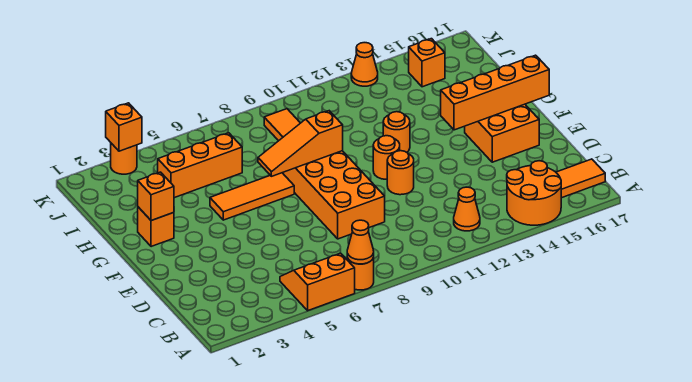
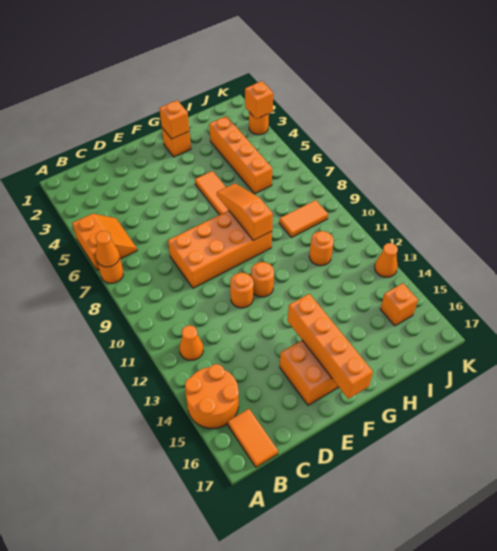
orange round brick G12 level 1 -> orange round brick I11 level 1
orange brick I4:I6 level 1 -> orange brick I3:I6 level 1

